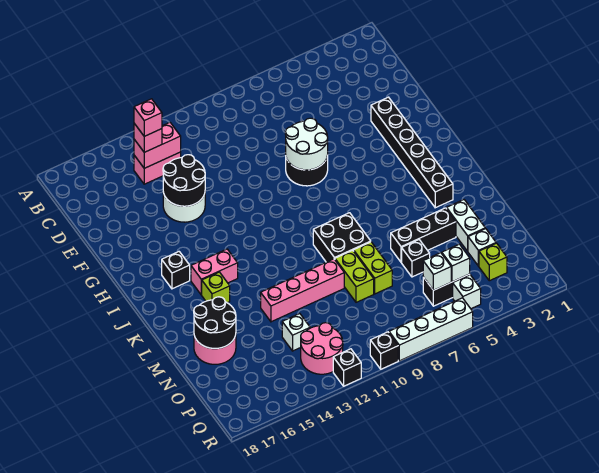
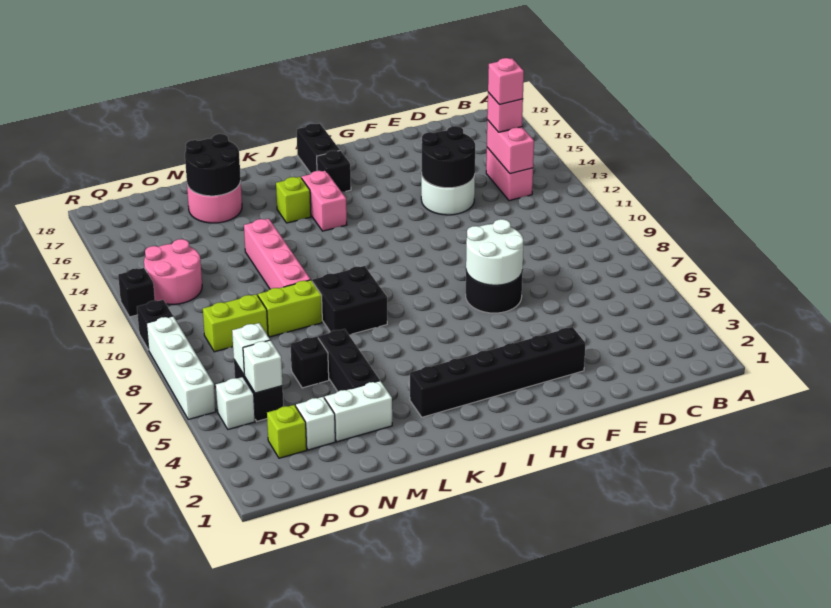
none -> black brick I17:I18 level 1
lime brick M8:N8 level 1 -> lime brick O9:P9 level 1
white brick O13 level 1 -> none

